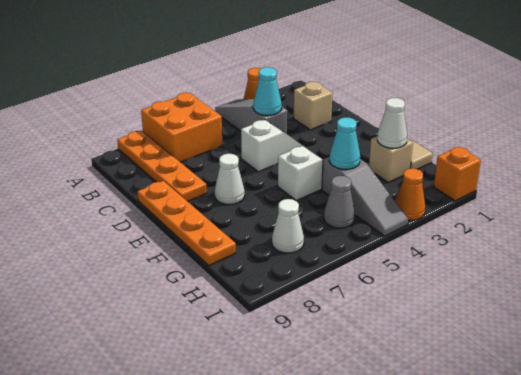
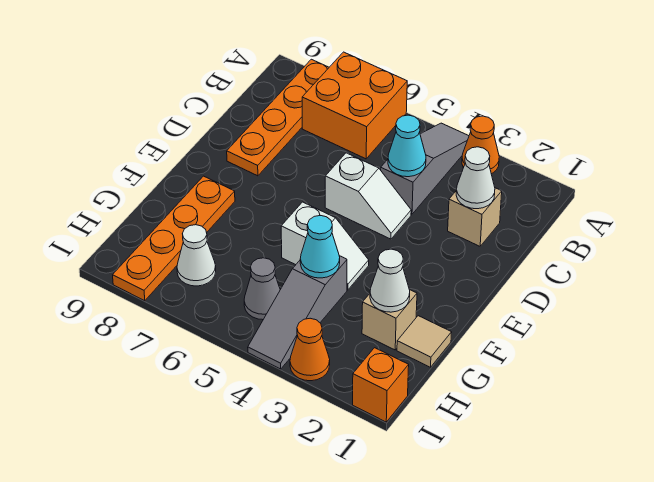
orange plate D9:G9 level 1 -> orange plate F8:I8 level 1
white cone E7 level 1 -> white cone C2 level 2

